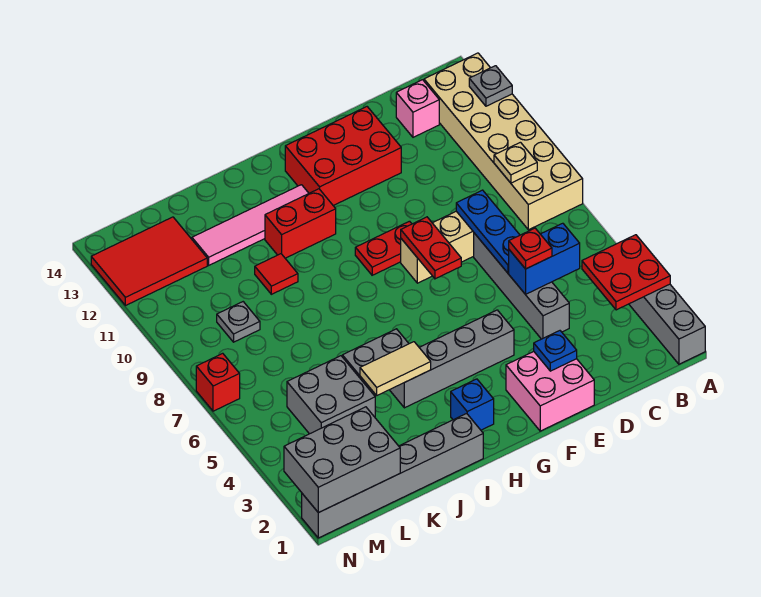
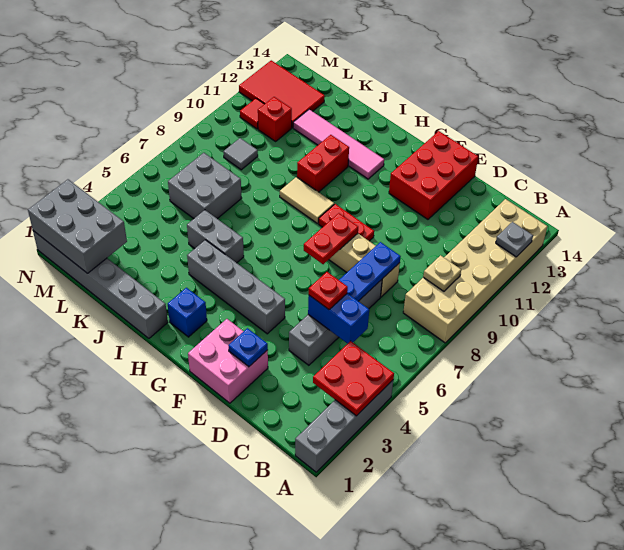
pink brick C13 level 1 -> none
red brick E12:G13 level 1 -> red brick E12:F14 level 1
red brick H11:I11 level 1 -> red brick I10:I11 level 1
tan tile I4:J4 level 2 -> tan tile H9:I9 level 1
red tile J10 level 1 -> red tile M11 level 1
grey brick K4:L5 level 1 -> grey brick K6:L7 level 1
grey plate L9 level 1 -> grey tile L9 level 1
red brick N7 level 1 -> red brick L11 level 1

